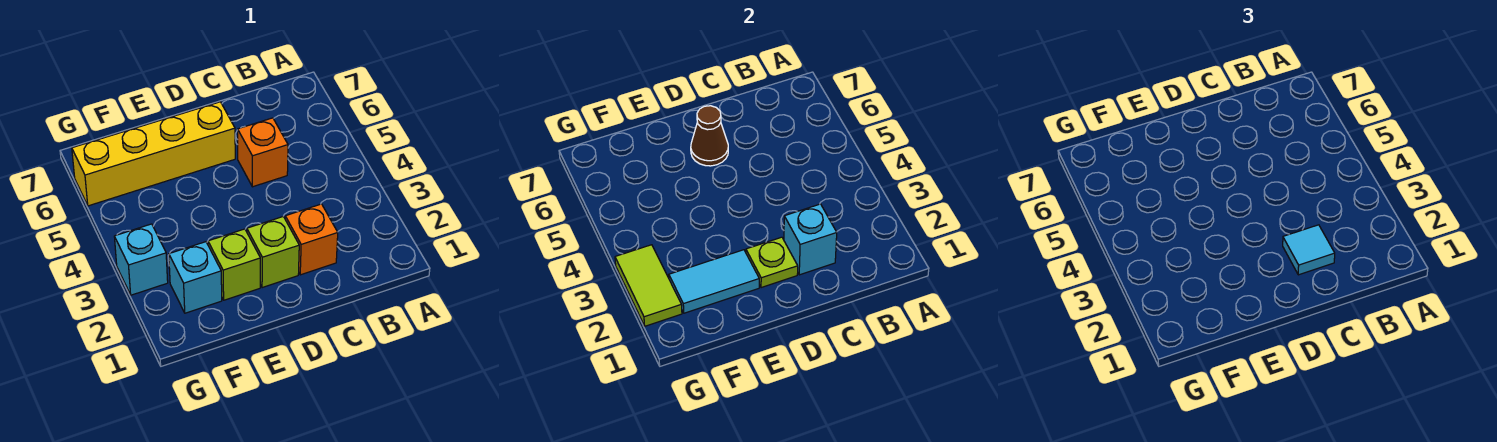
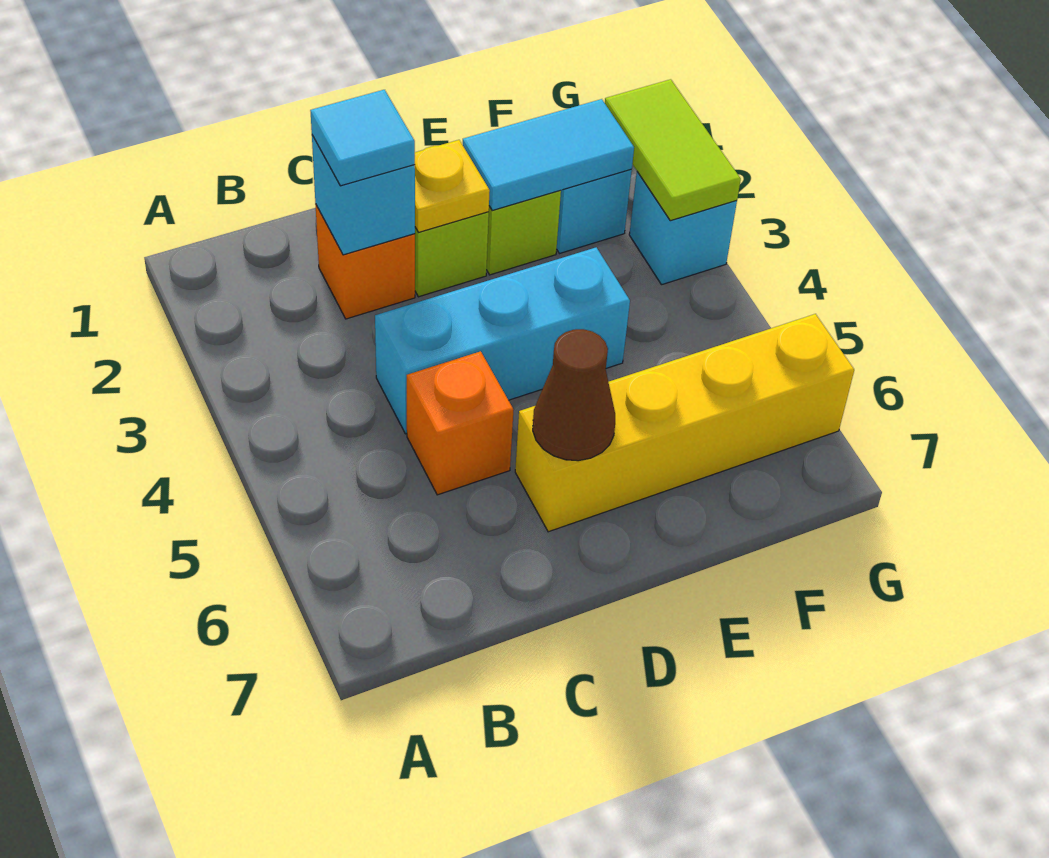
none -> cyan brick C4:E4 level 1
lime plate D2 level 2 -> yellow plate D2 level 2

